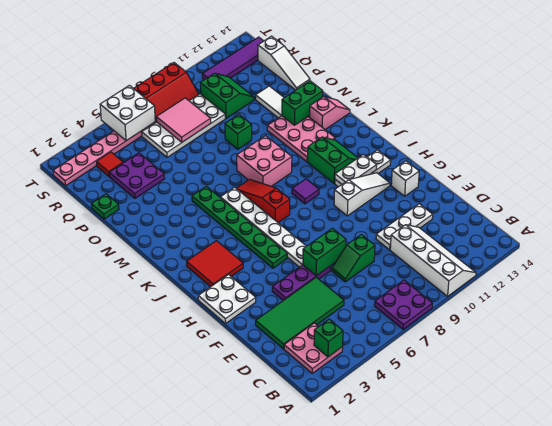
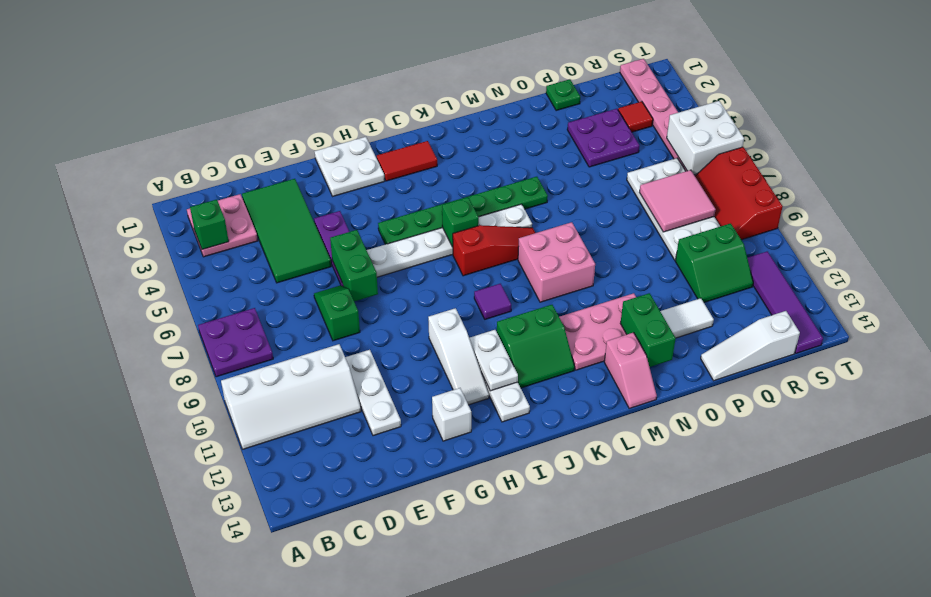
red tile I2:J3 level 1 -> red tile I2:J2 level 1
green brick O9 level 1 -> green brick J6 level 2

